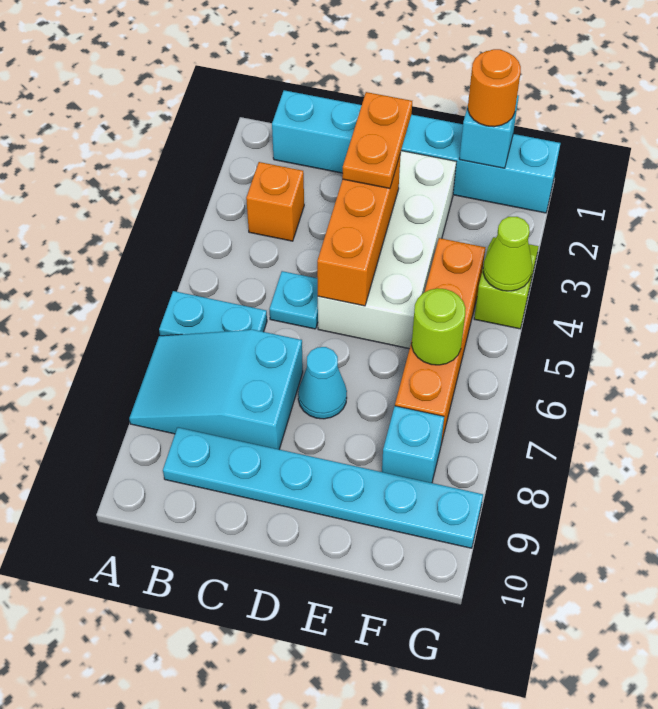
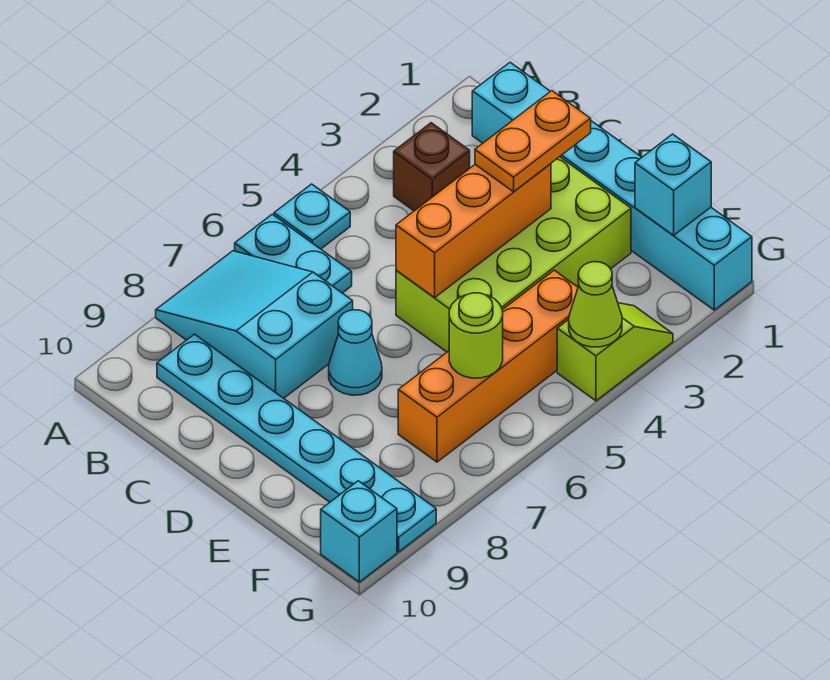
orange brick B3 level 1 -> brown brick B3 level 1
cyan plate C5 level 1 -> cyan plate A5 level 1
white brick D2:E5 level 1 -> lime brick D2:E5 level 1
orange round brick F1 level 3 -> none
cyan brick F8 level 1 -> cyan brick G10 level 1

